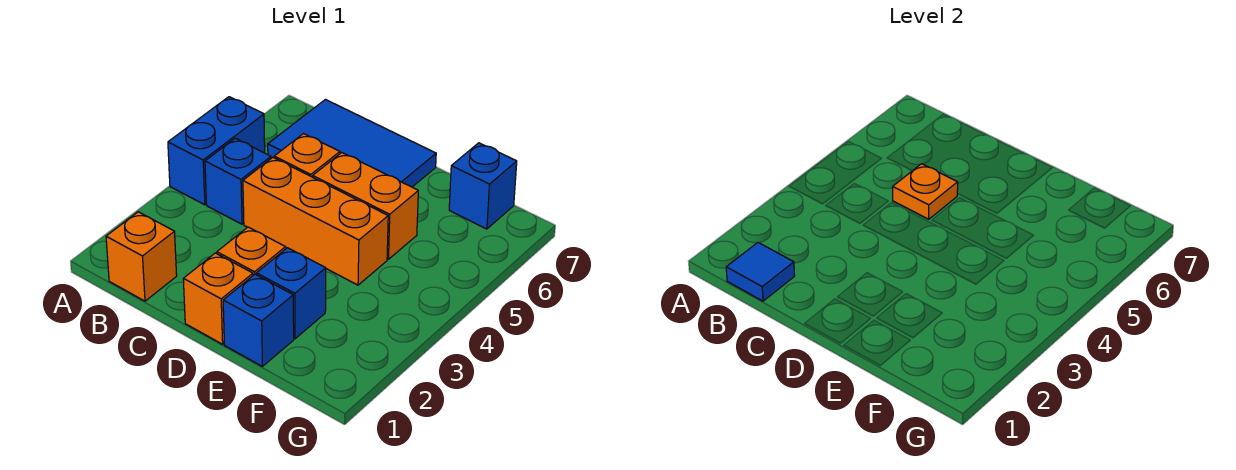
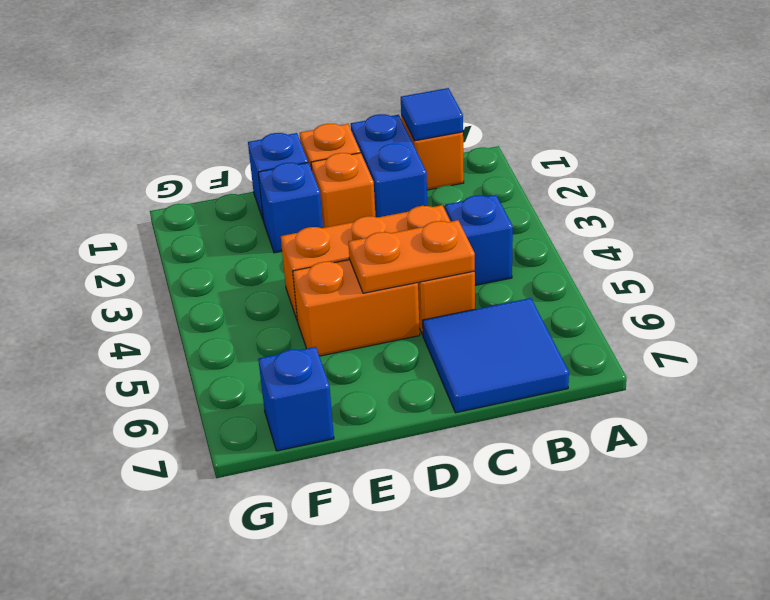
blue brick A4:A5 level 1 -> blue brick C1:C2 level 1
blue tile B6:D7 level 1 -> blue tile B6:C7 level 1
orange plate C5 level 2 -> orange plate C5:D5 level 2

